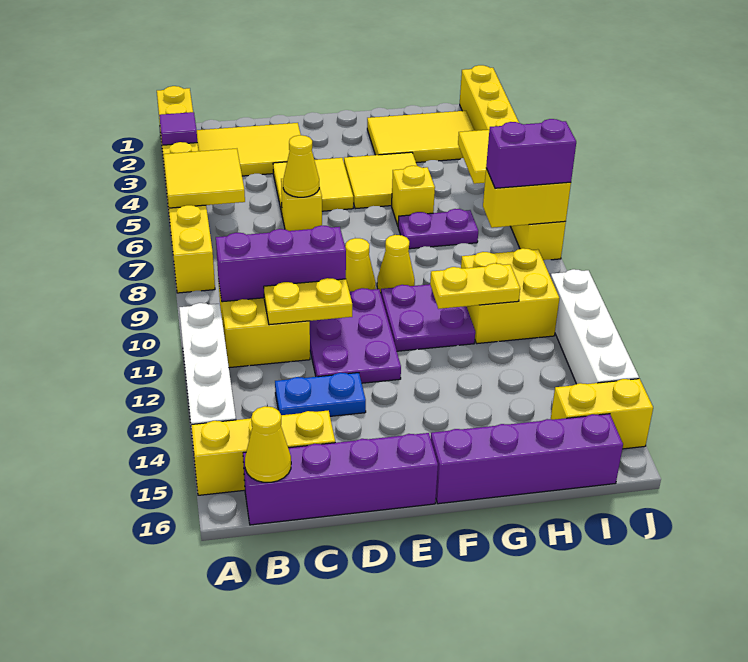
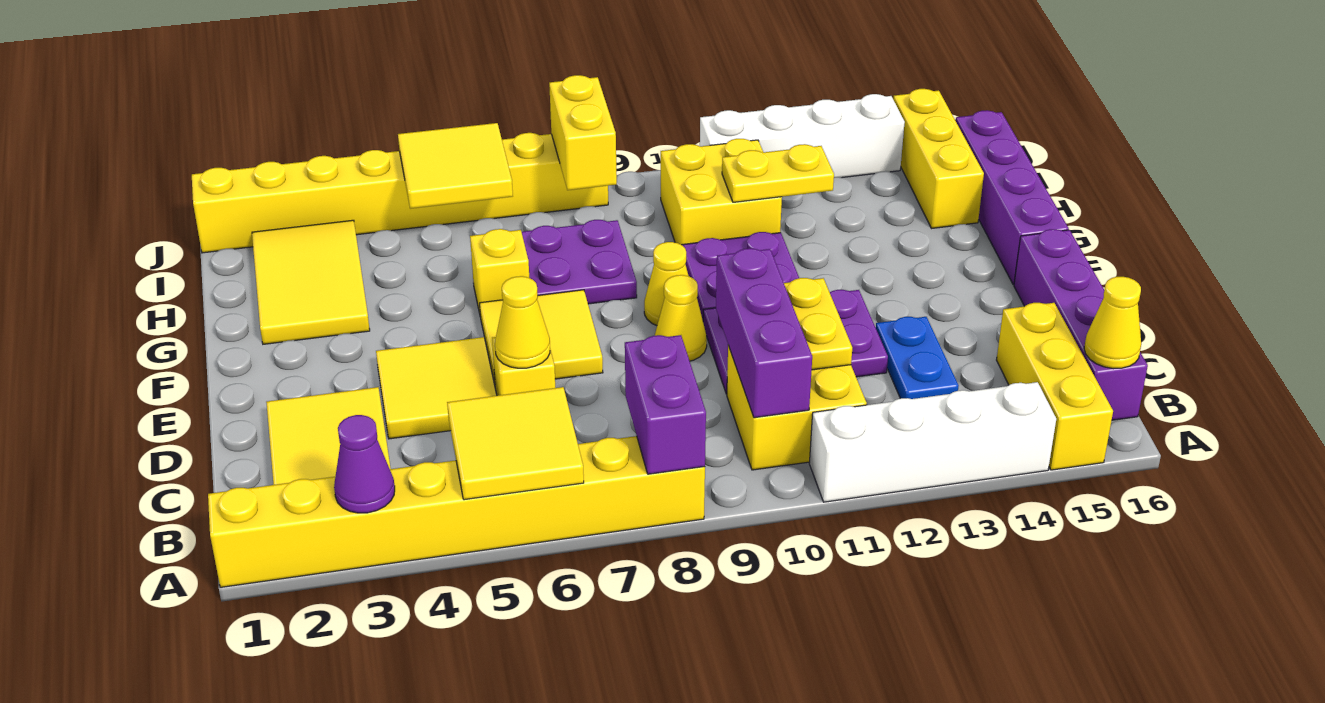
purple tile A3 level 2 -> purple cone A3 level 2
yellow tile F4:G5 level 1 -> yellow tile E6:F7 level 1
purple plate G7:H7 level 1 -> purple plate G7:H8 level 1
yellow plate G11:H11 level 2 -> yellow plate H11:H12 level 2
purple brick I8:J8 level 3 -> purple brick A8:B8 level 2
yellow brick I15:J15 level 1 -> yellow brick H15:J15 level 1

